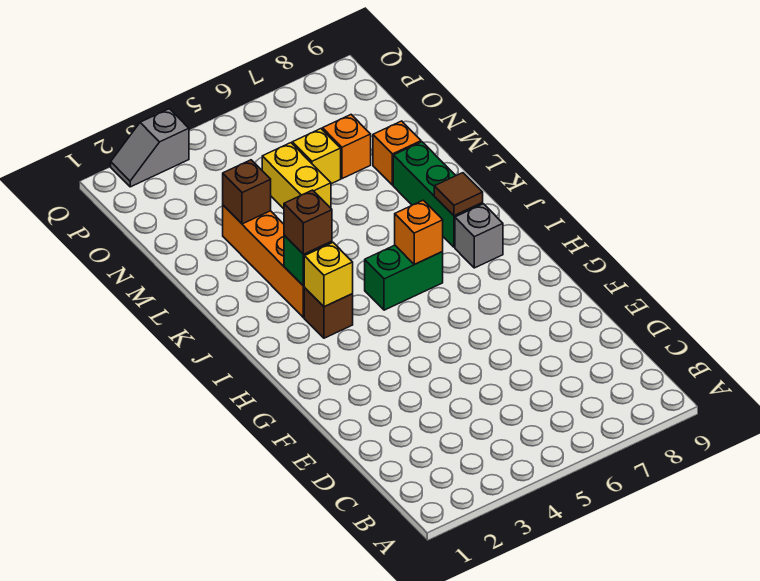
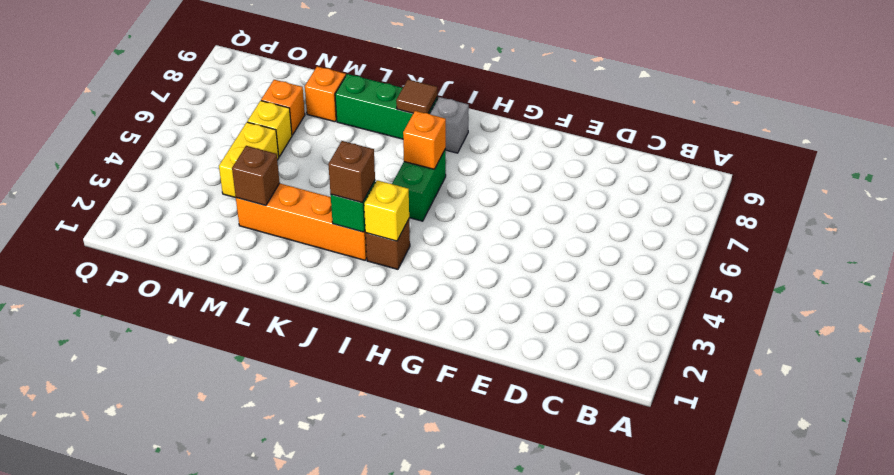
yellow brick M5:N5 level 1 -> yellow brick N4:N5 level 1
grey slope Q2:Q3 level 1 top 3 -> none

